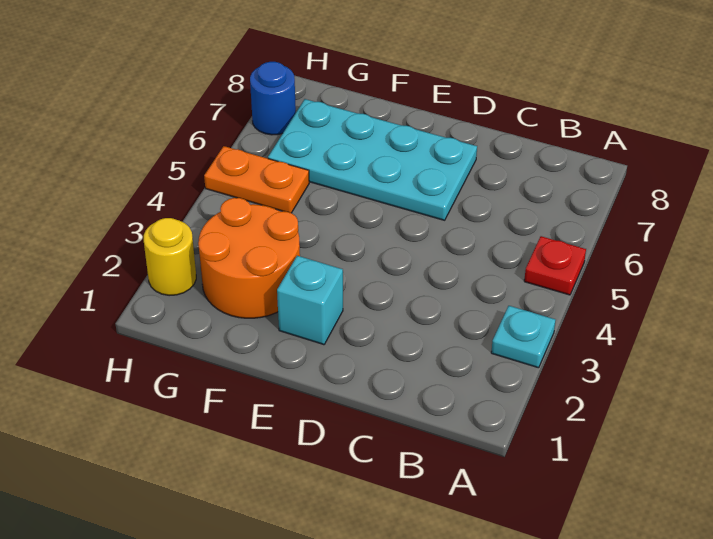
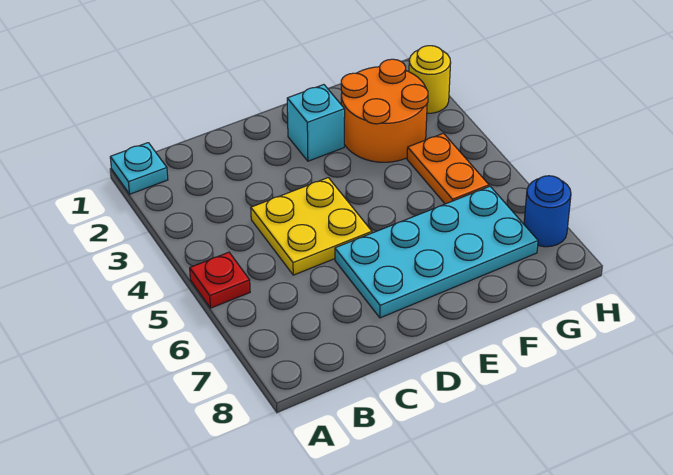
cyan plate A3 level 1 -> cyan plate A1 level 1
none -> yellow plate C4:D5 level 1
orange plate G5:H5 level 1 -> orange plate G4:G5 level 1

